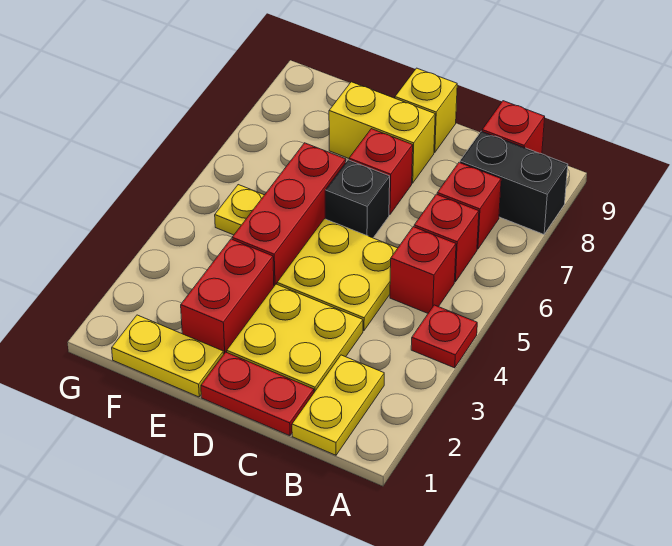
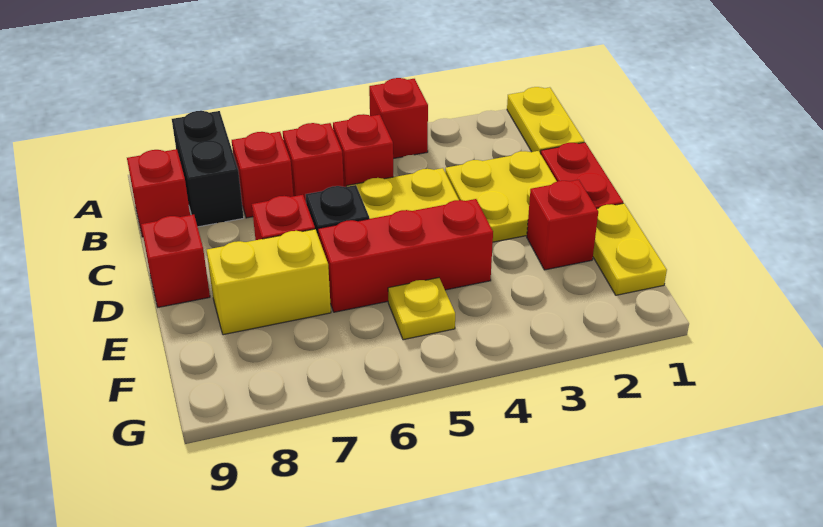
red plate A4 level 1 -> red brick A4 level 1
yellow plate B1:B2 level 1 -> yellow plate A1:B1 level 1
yellow brick D8:E8 level 1 -> yellow brick E7:E8 level 1
yellow brick D9 level 1 -> red brick D9 level 1
red brick E2:E3 level 1 -> red brick E2 level 1

